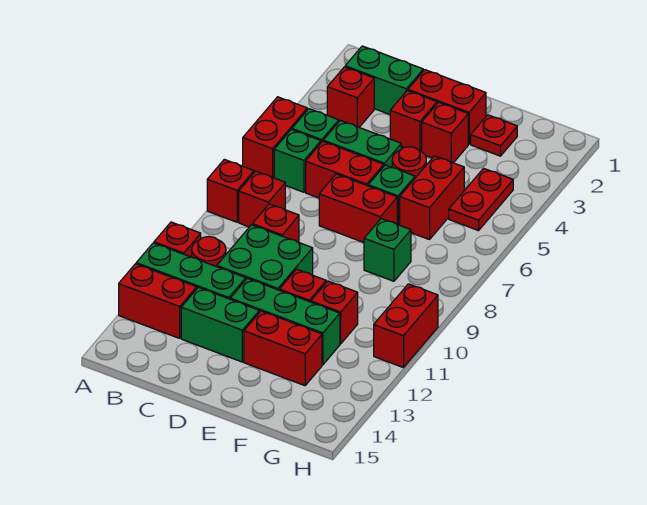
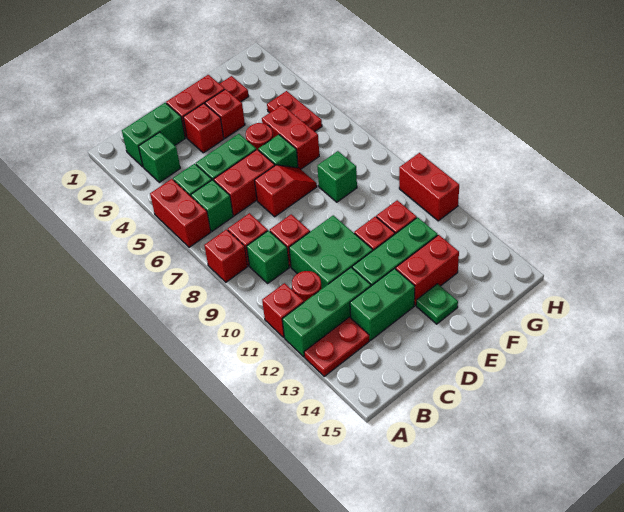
red brick A13:B13 level 1 -> red plate A13:B13 level 1
red brick B3 level 1 -> green brick B3 level 1
none -> green brick B9 level 1
red brick D7:E7 level 1 -> red slope D7:E7 level 1 top D
none -> green plate E14 level 1

